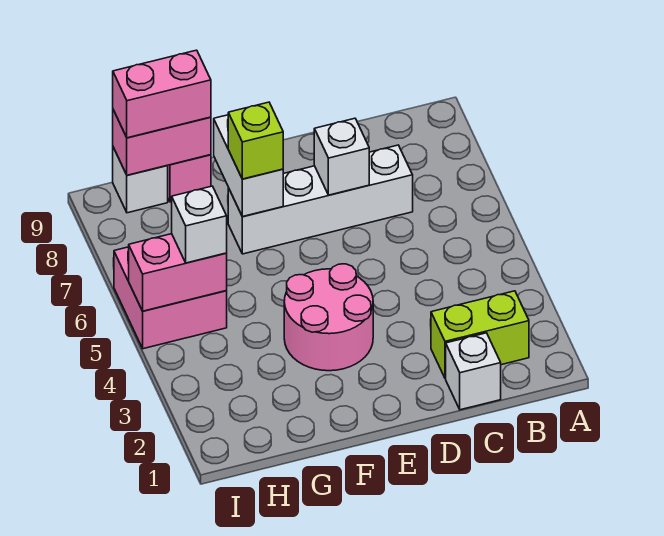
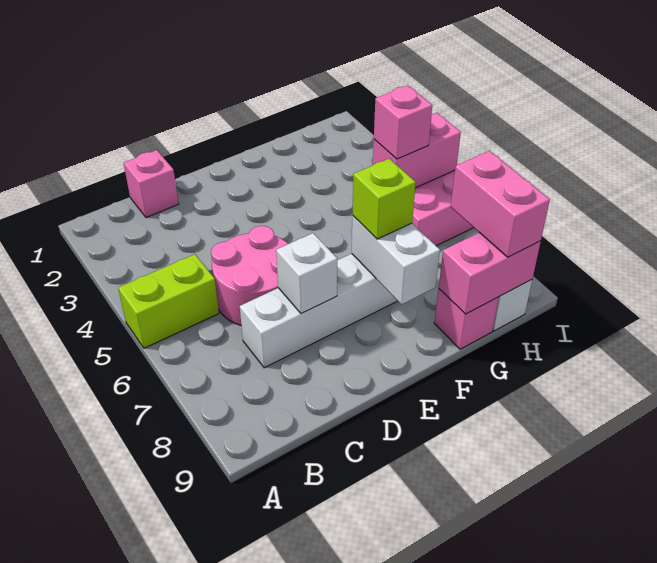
lime brick B2:C2 level 1 -> lime brick A5:B5 level 1
white brick C1 level 1 -> pink brick C1 level 1
pink round brick E3:F4 level 1 -> pink round brick C5:D6 level 1
pink brick G9:H9 level 3 -> pink brick H8:H9 level 3
white brick H5 level 3 -> pink brick H5 level 3

